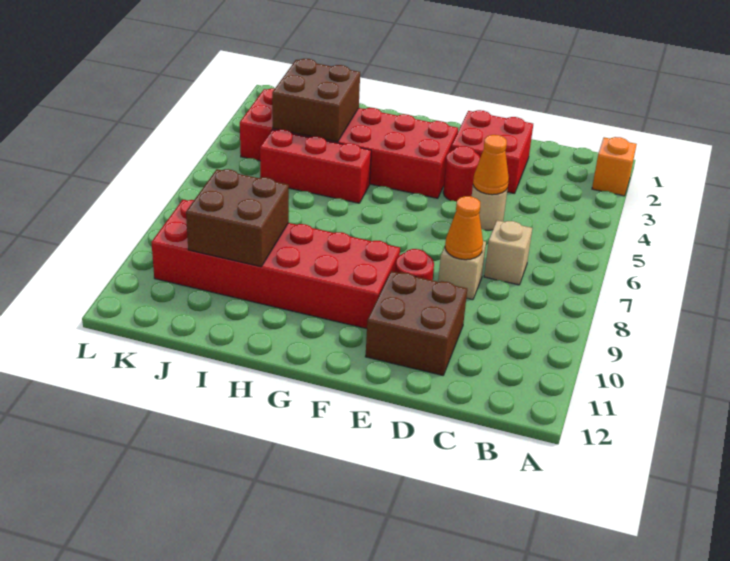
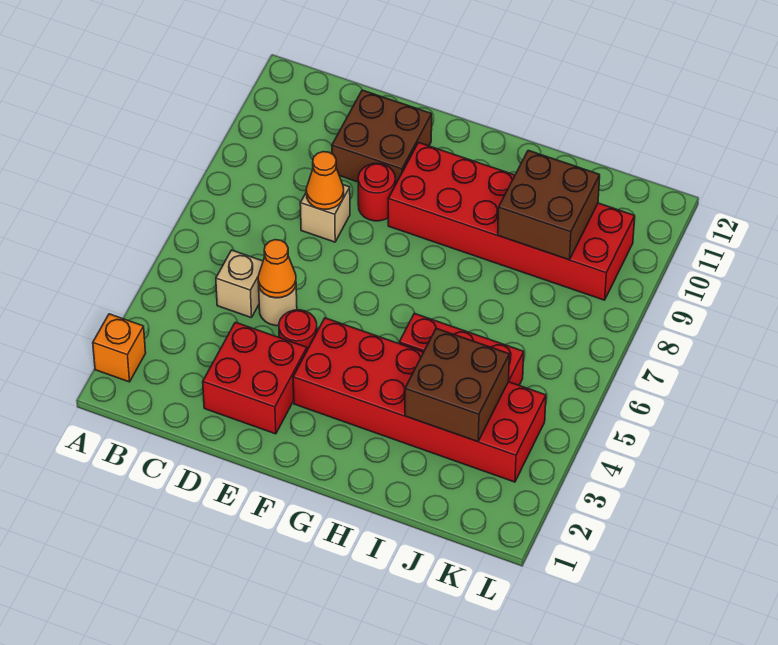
tan brick C7 level 1 -> tan brick C5 level 1

